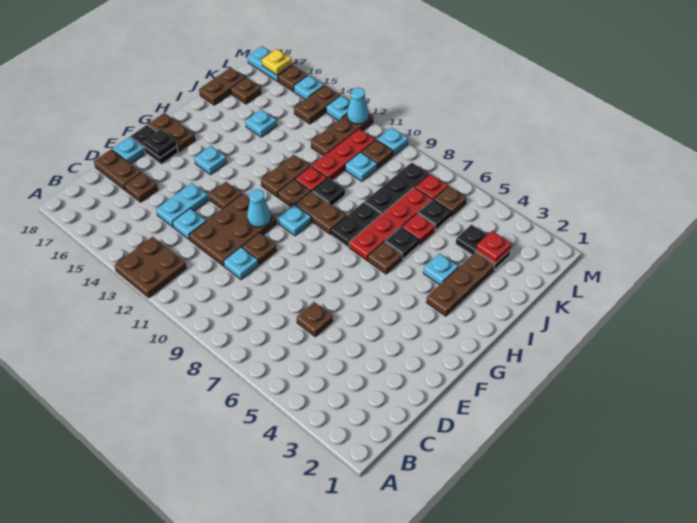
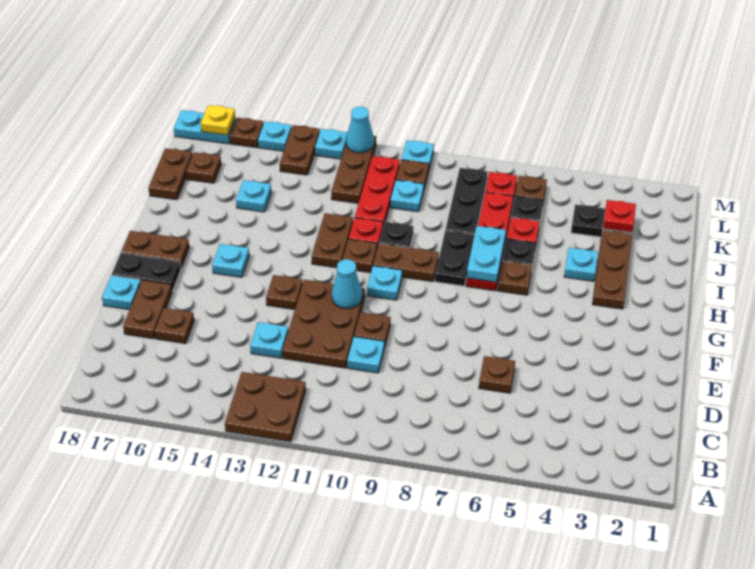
cyan plate D14:E14 level 1 -> cyan plate H7:I7 level 2
brown plate D17:D18 level 1 -> brown plate D17:E17 level 1
black plate F17 level 2 -> none

